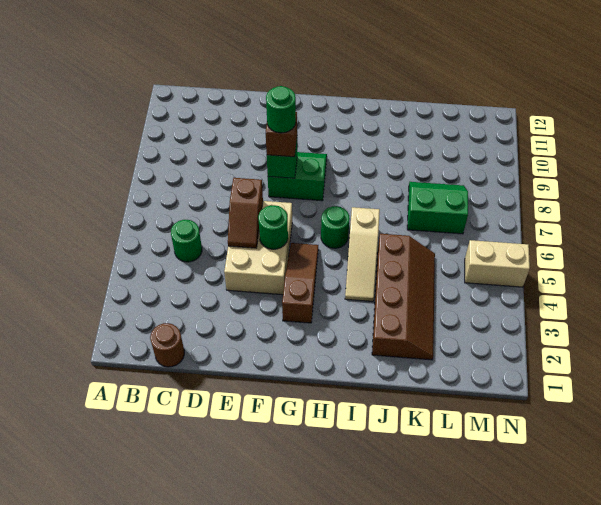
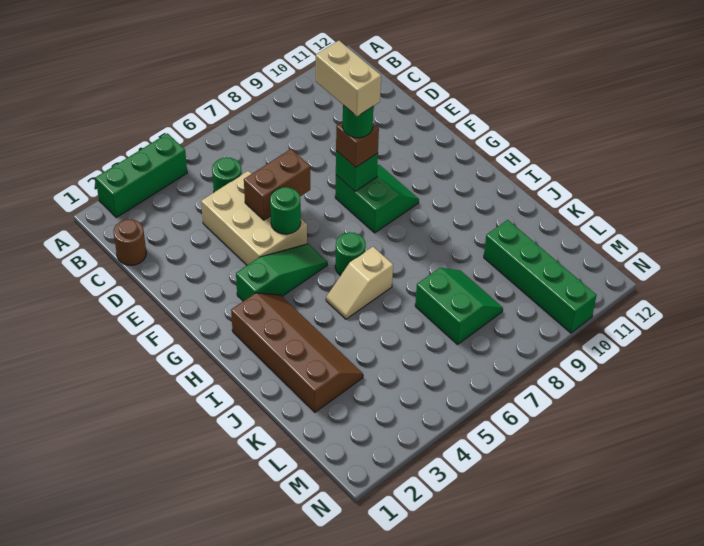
none -> green brick A2:A4 level 1
tan brick E4:F6 level 1 -> tan brick D4:F5 level 1
brown slope E5:E6 level 2 top 6 -> brown brick E5:E6 level 2
brown slope G3:G5 level 1 top 3 -> green slope G3:G5 level 1 top 3
tan slope I4:I6 level 1 top 6 -> tan slope I5:I6 level 1 top 6
brown slope J2:K5 level 1 top J -> brown slope H2:K3 level 1 top 2
none -> green brick K10:N10 level 1
tan brick M5:N5 level 1 -> tan brick E8:F8 level 5

